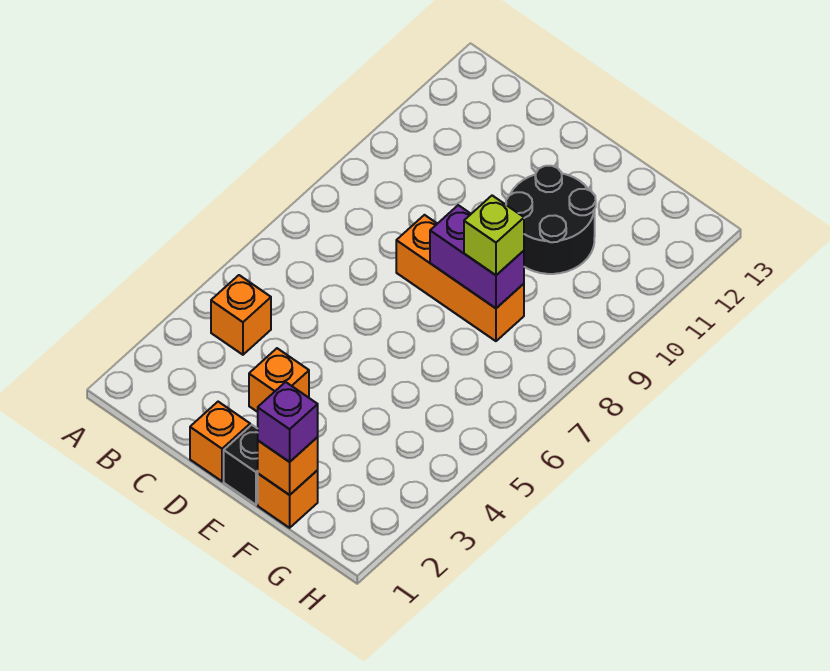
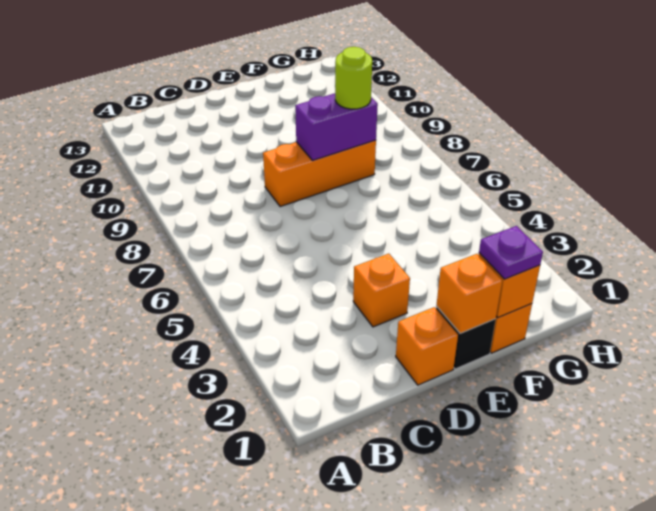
orange brick B4 level 1 -> orange brick E1 level 2
black round brick E10:F11 level 1 -> none
purple brick F1 level 3 -> purple plate F1 level 3
lime brick F8 level 3 -> lime round brick F8 level 3

